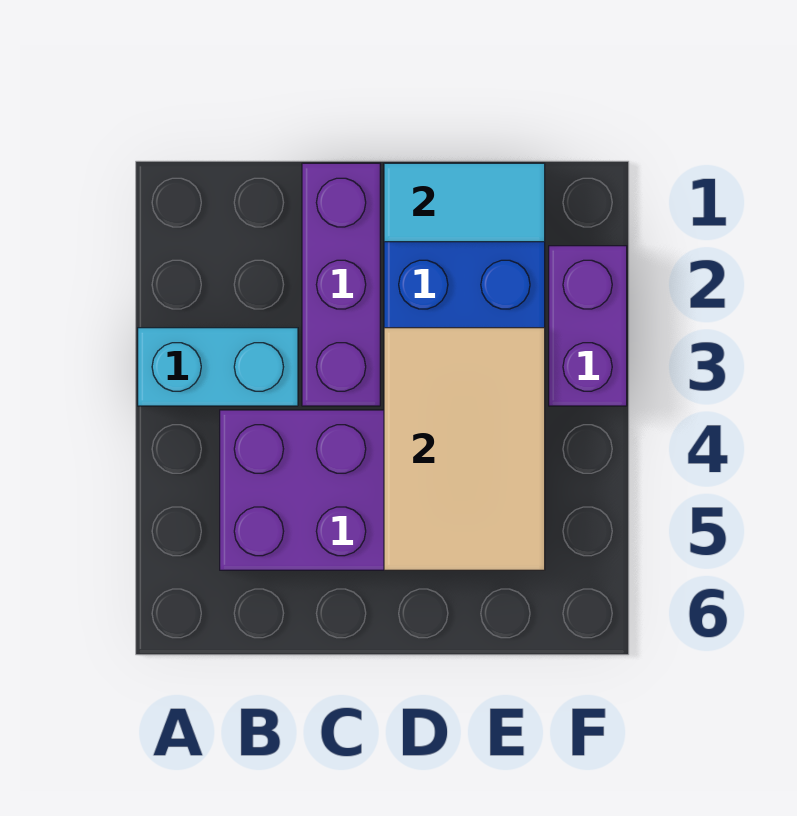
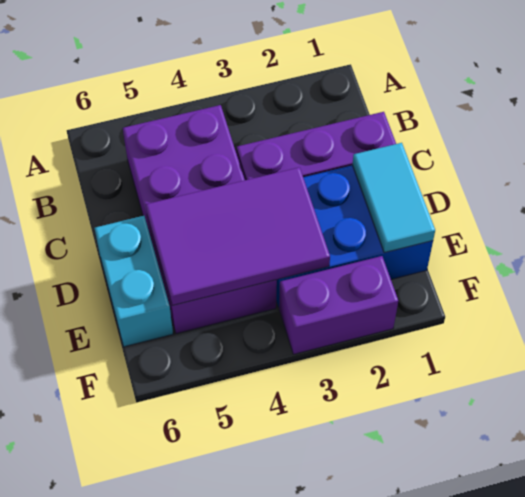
cyan brick A3:B3 level 1 -> cyan brick D6:E6 level 1
tan tile D3:E5 level 2 -> purple tile D3:E5 level 2

